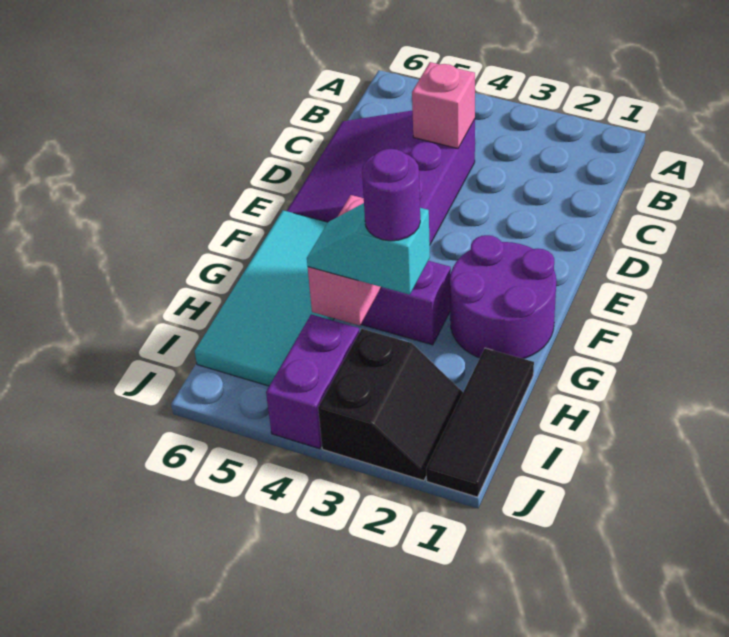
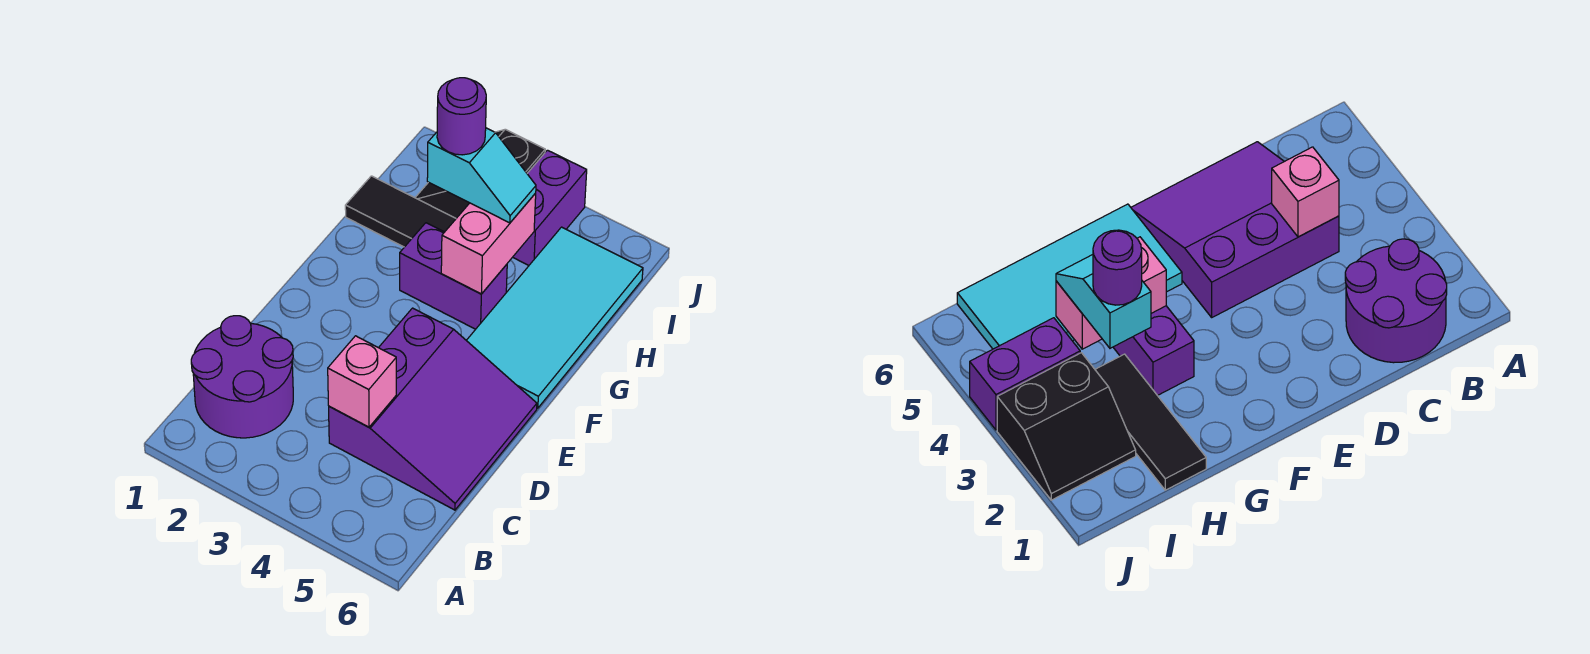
purple round brick F1:G2 level 1 -> purple round brick B1:C2 level 1
black tile H1:J1 level 1 -> black tile H1:H3 level 1

